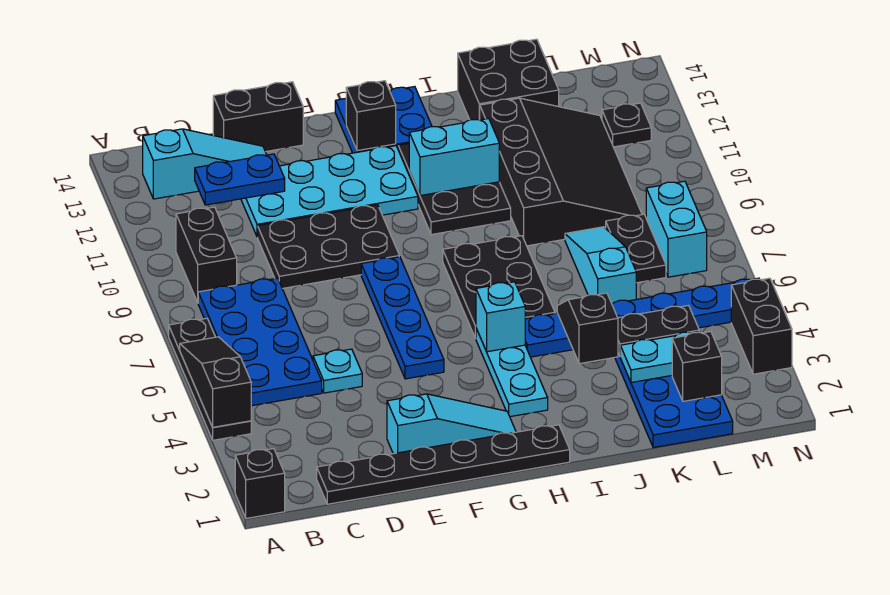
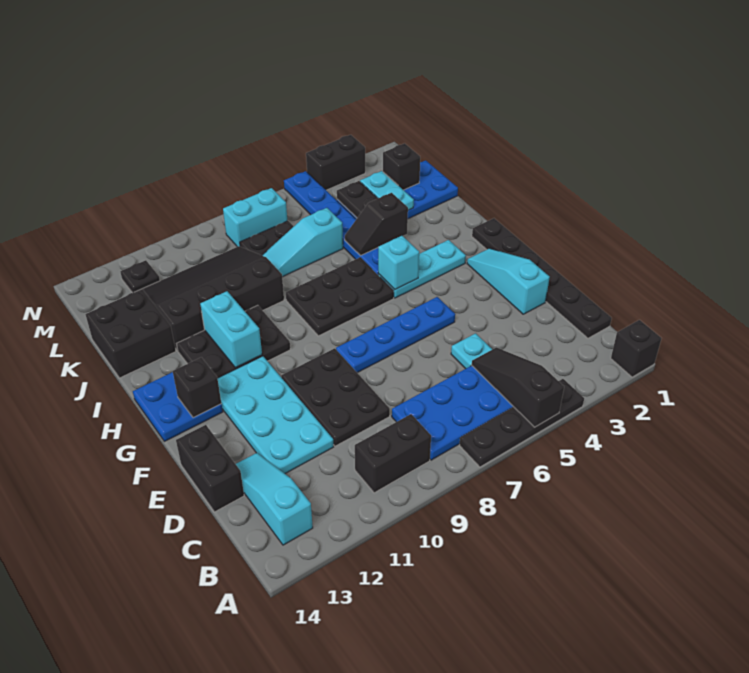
black slope A4:A6 level 2 top 4 -> black slope A5:C5 level 2 top A
blue plate C12:D12 level 2 -> none

